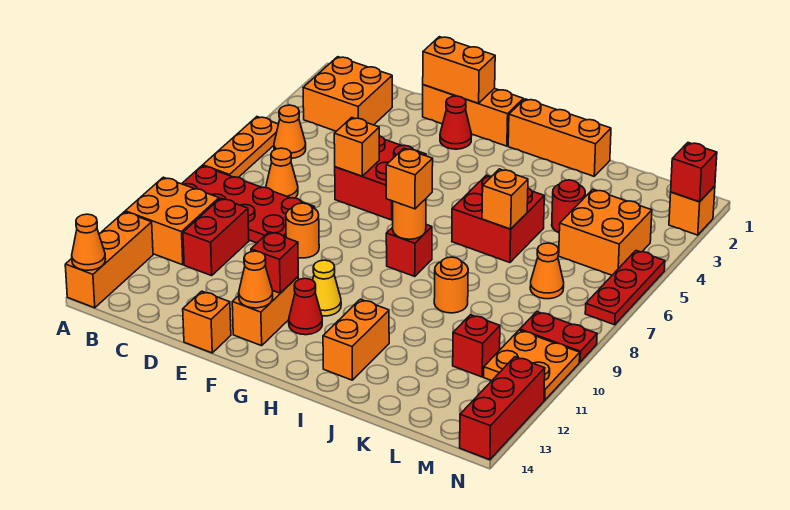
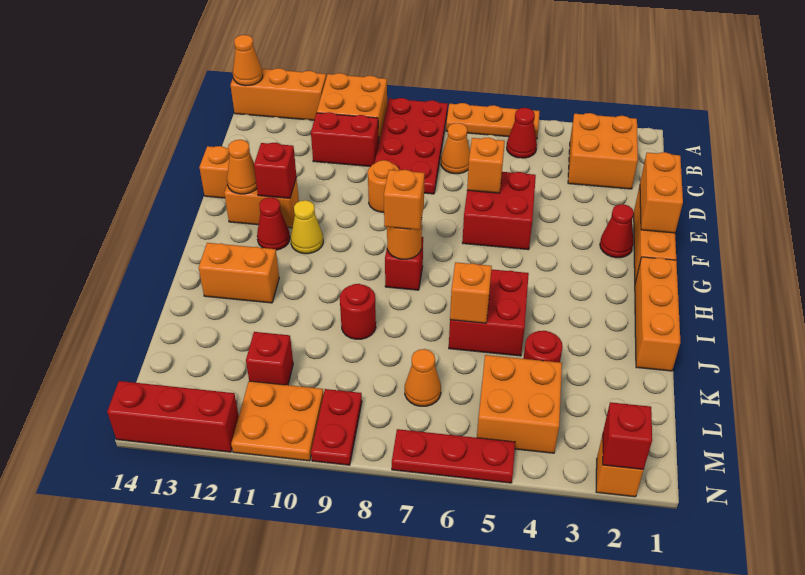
orange cone B5 level 1 -> red cone B5 level 1
orange round brick J9 level 1 -> red round brick J9 level 1

